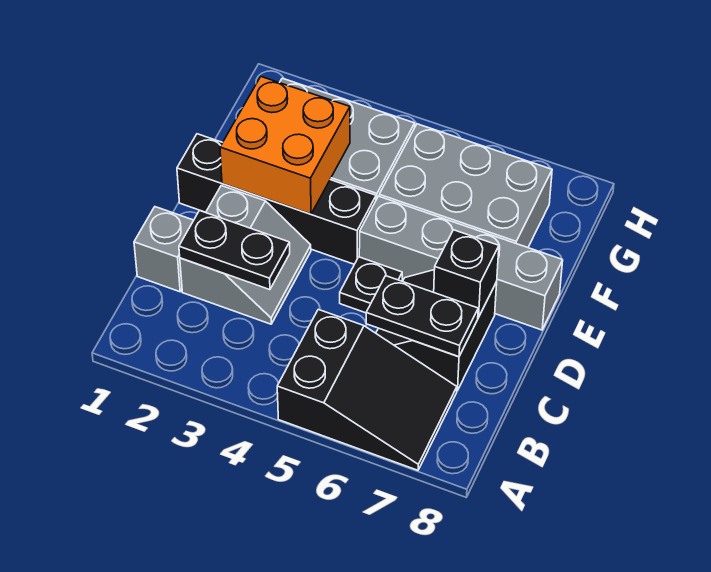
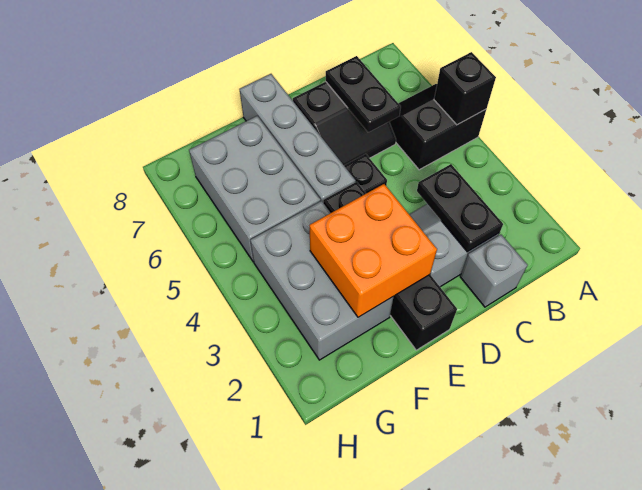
black slope A5:B7 level 1 top 5 -> black slope A5:B6 level 1 top 5
black brick D7 level 2 -> black brick A5 level 2

